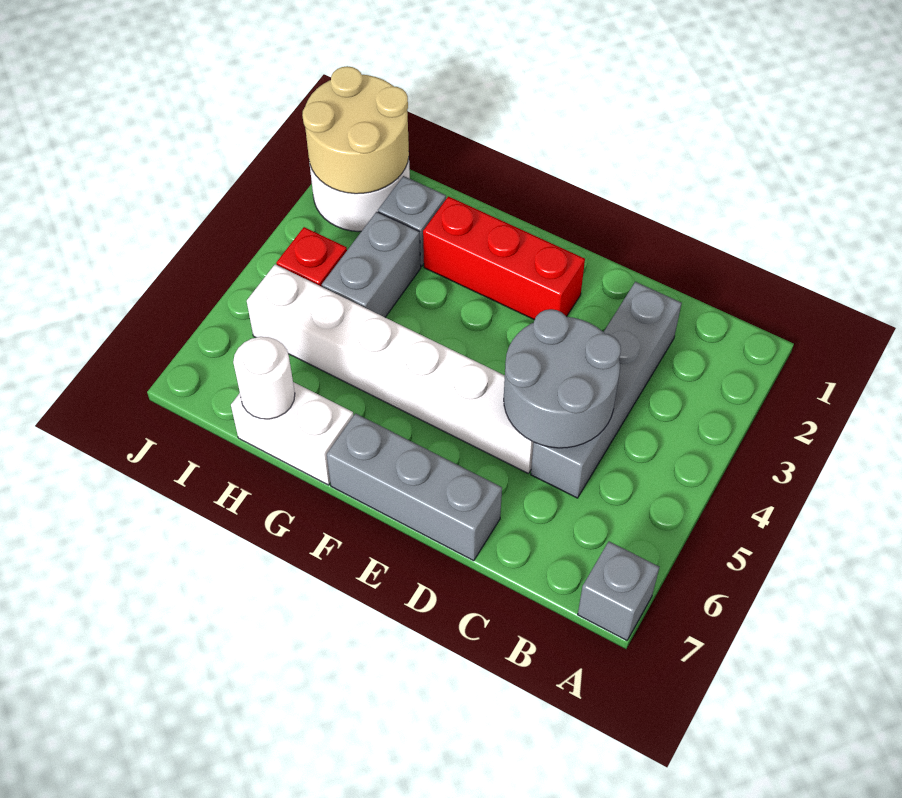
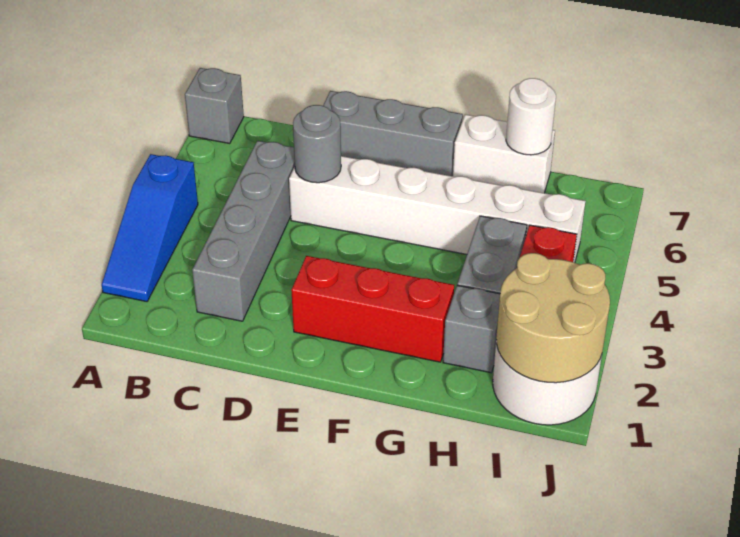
none -> blue slope A2:A4 level 1 top 4
grey round brick C4:D5 level 2 -> grey round brick D5 level 2

